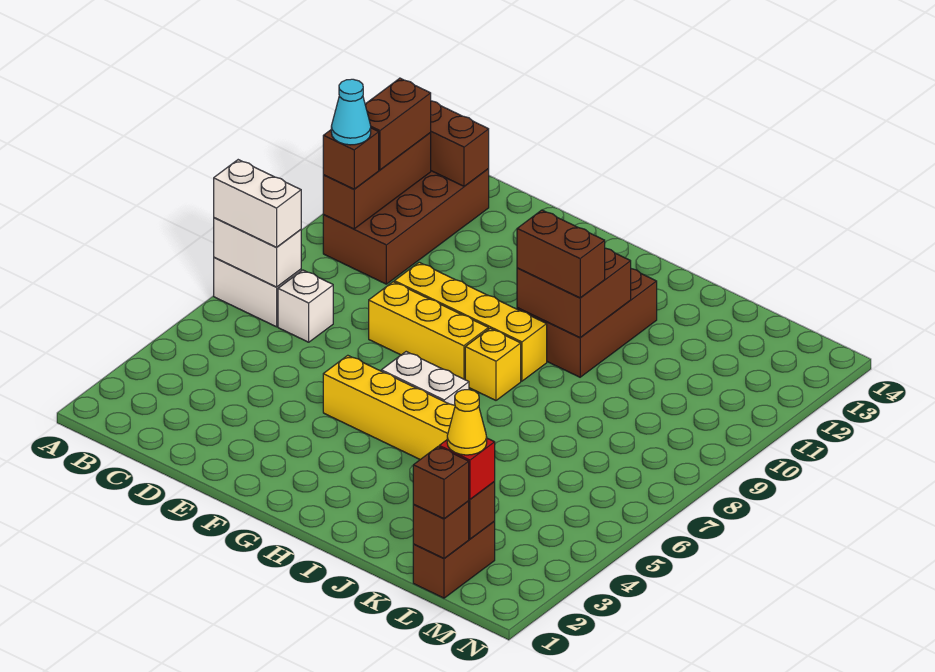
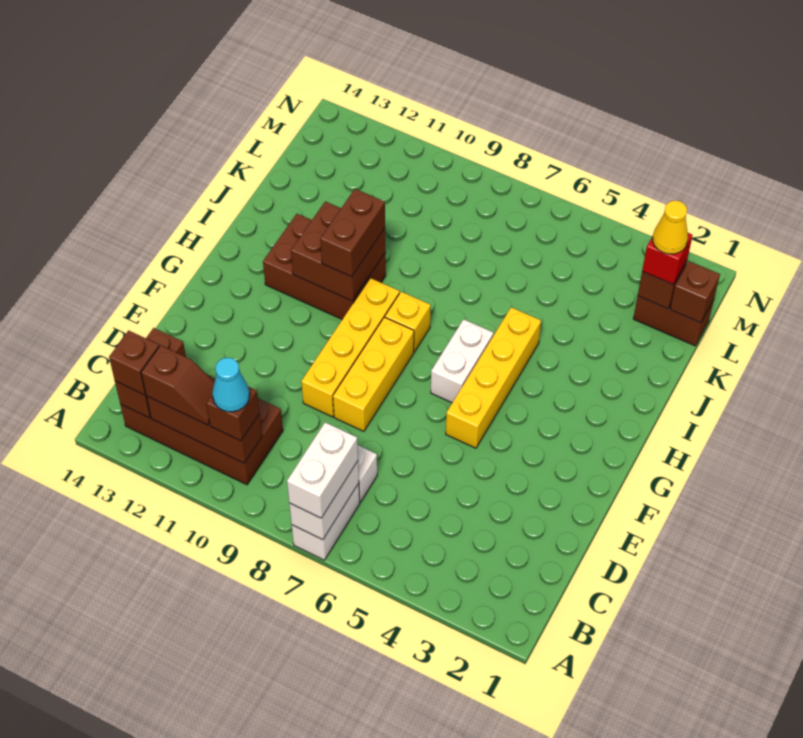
brown brick B11:B12 level 3 -> brown slope B11:B12 level 3 top 12
brown brick L1 level 3 -> brown brick B13 level 3

